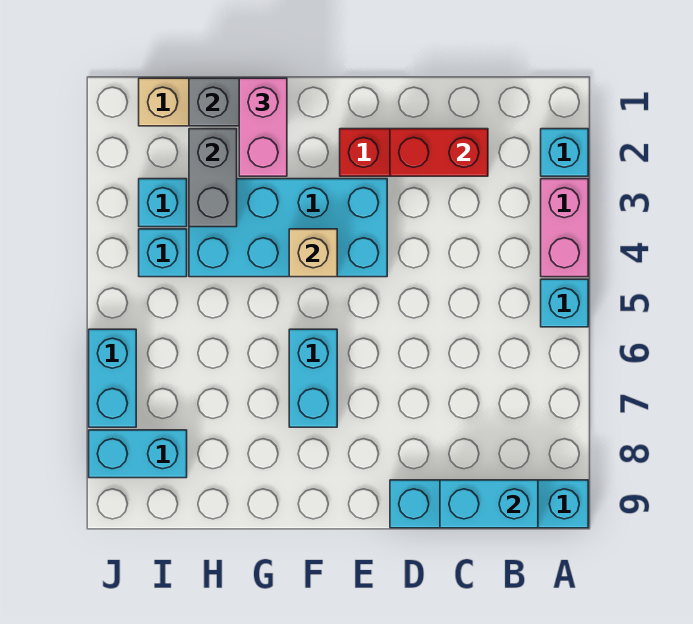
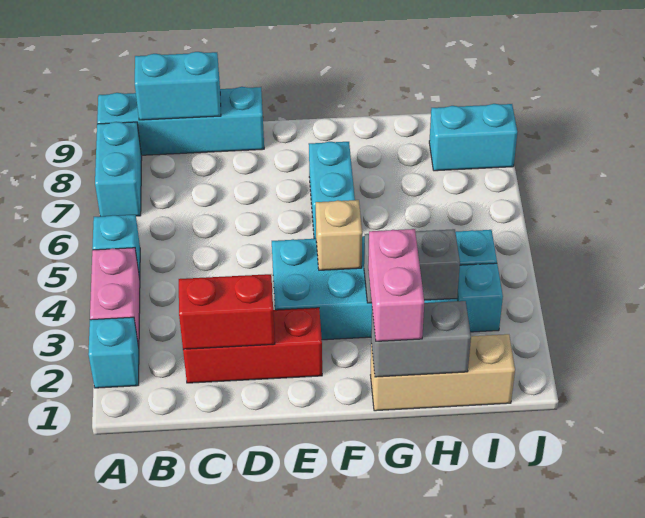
grey brick H2:H3 level 2 -> grey brick G3:H3 level 2
cyan brick J6:J7 level 1 -> cyan brick A7:A8 level 1

